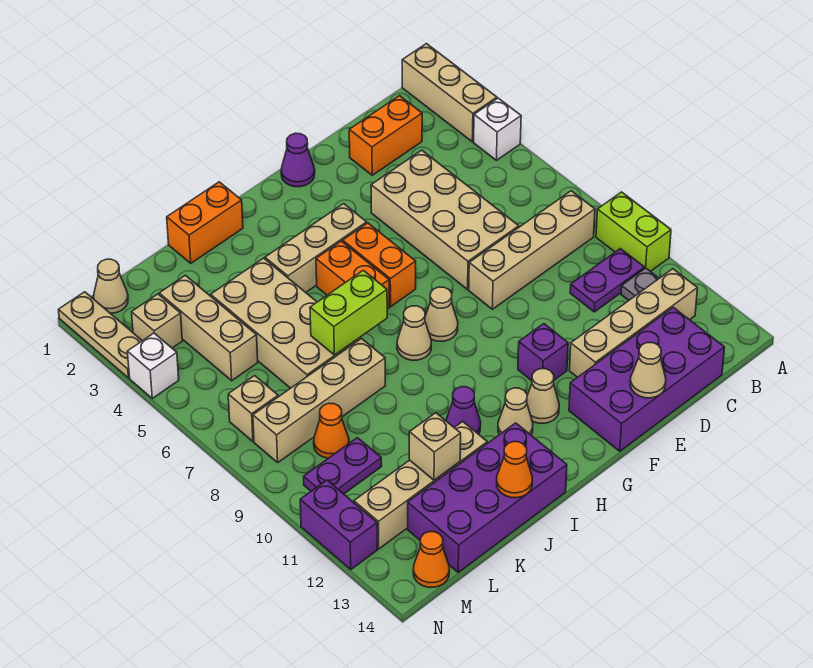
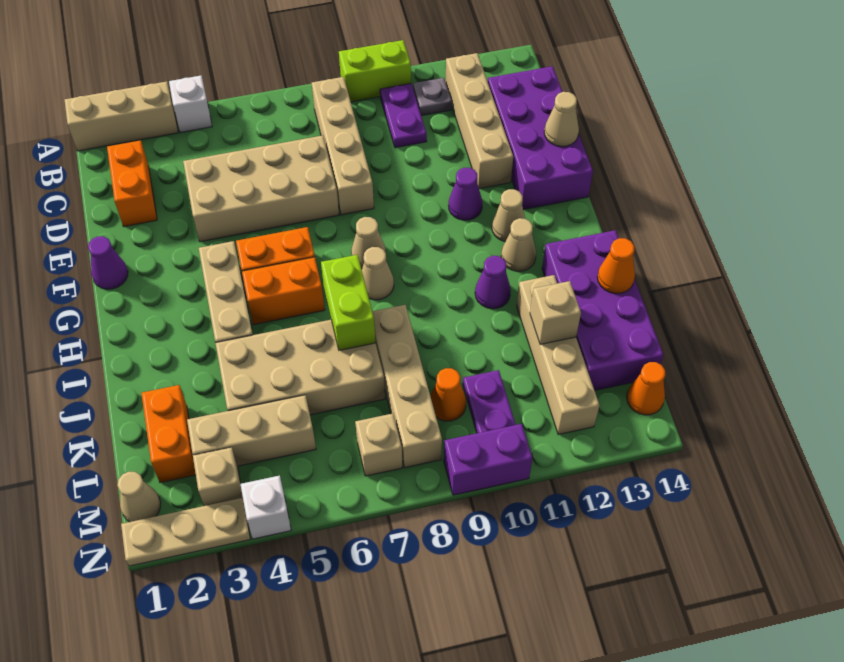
purple brick F11 level 1 -> purple cone F11 level 1
orange brick I1:J1 level 1 -> orange brick K2:L2 level 1
purple brick N11:N12 level 1 -> purple brick N9:N10 level 1

